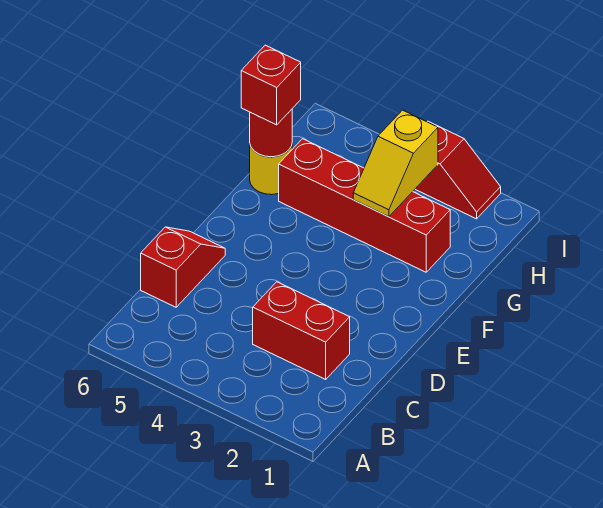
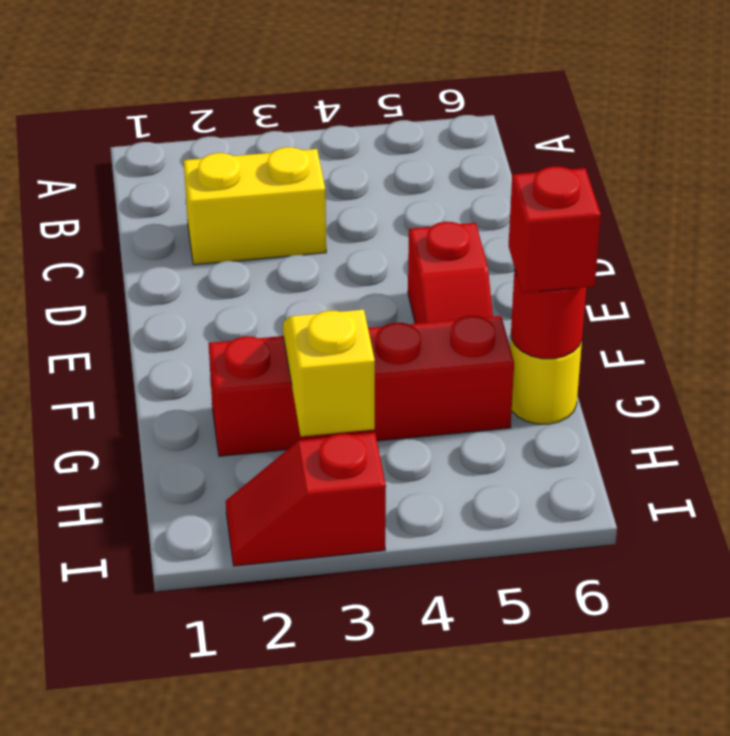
red brick C2:C3 level 1 -> yellow brick C2:C3 level 1
red slope C6:D6 level 1 top C -> red slope E5:F5 level 1 top E

